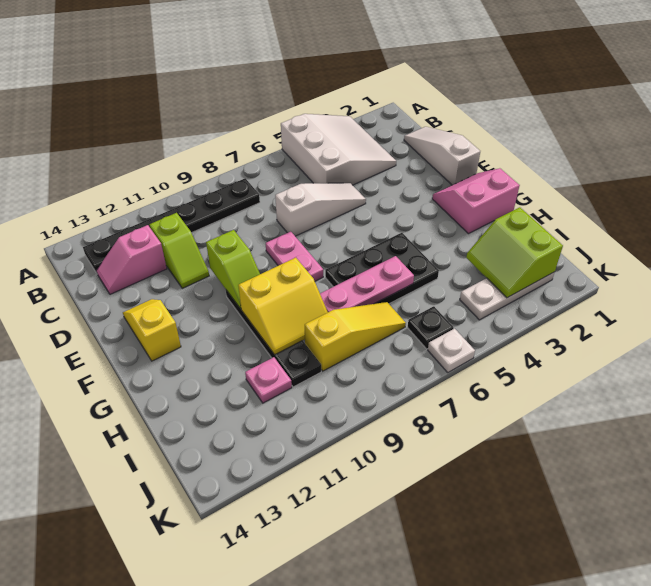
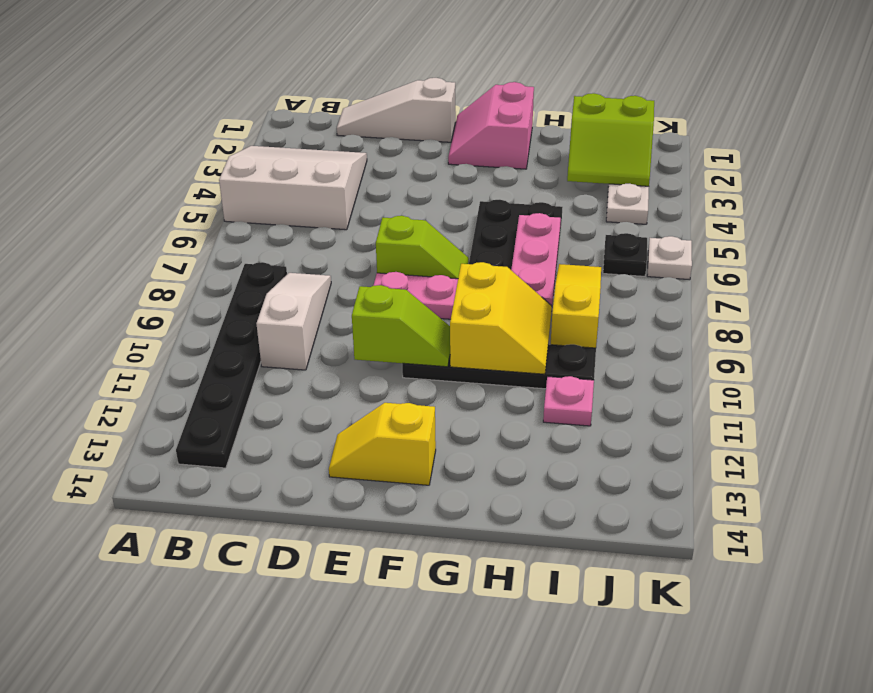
lime slope C11:D11 level 1 top C -> lime slope E7:F7 level 1 top E
pink slope C12:C13 level 1 top 12 -> none
white slope D5:D7 level 1 top 7 -> white slope C8:C10 level 1 top 10

